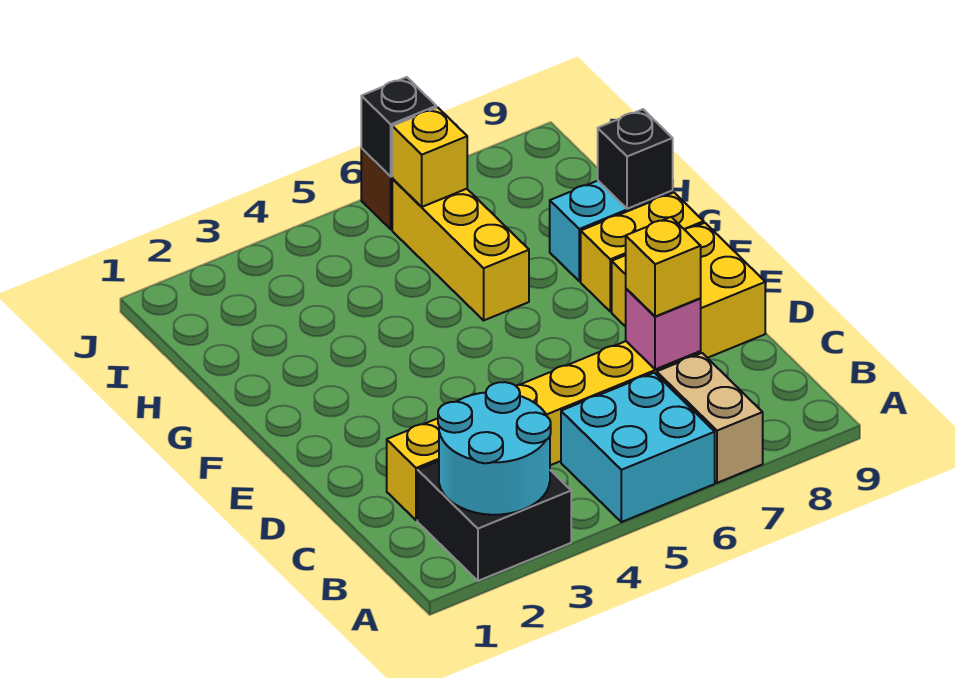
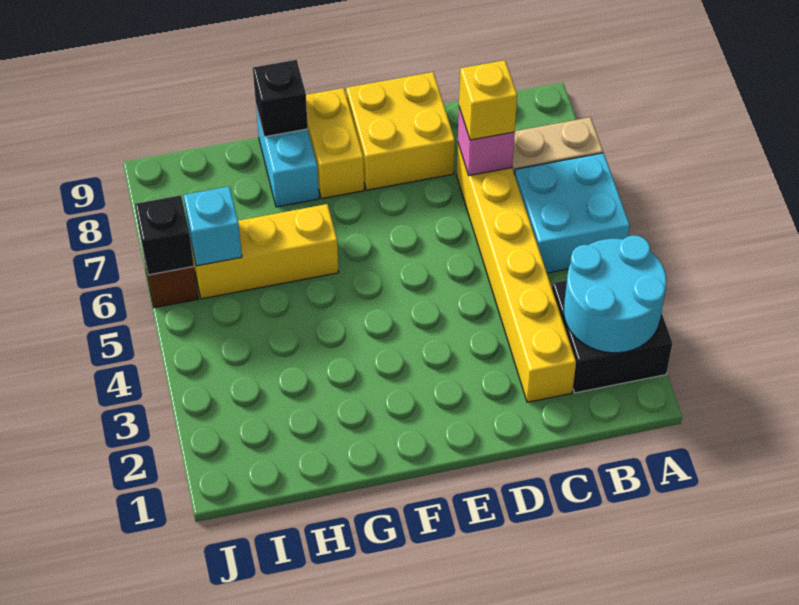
yellow brick I6 level 2 -> cyan brick I6 level 2

